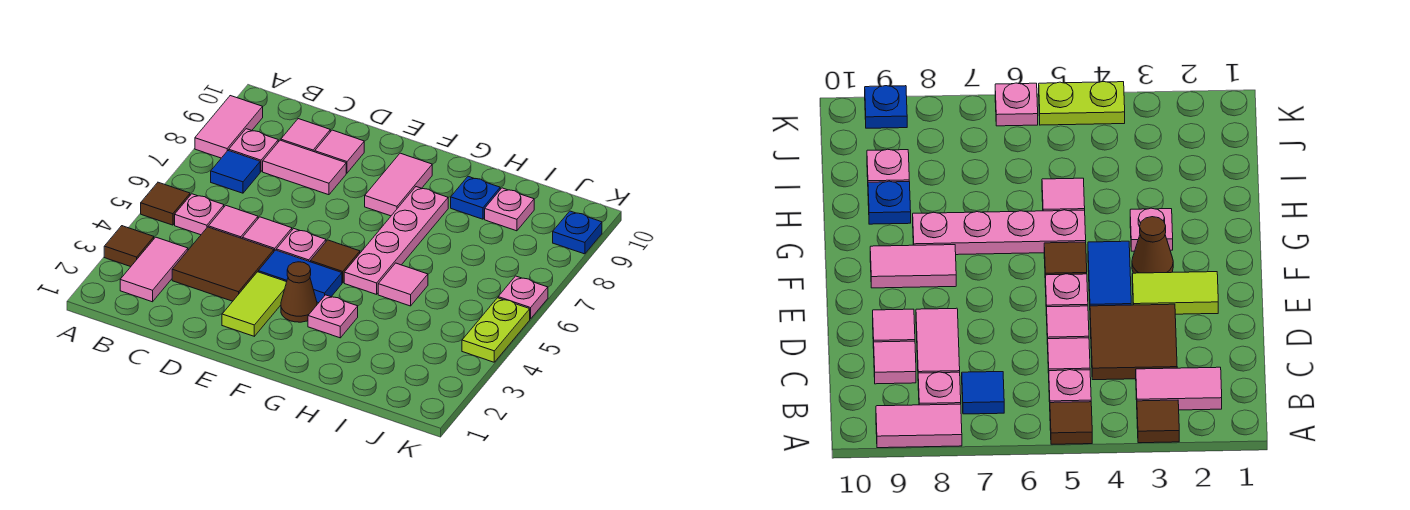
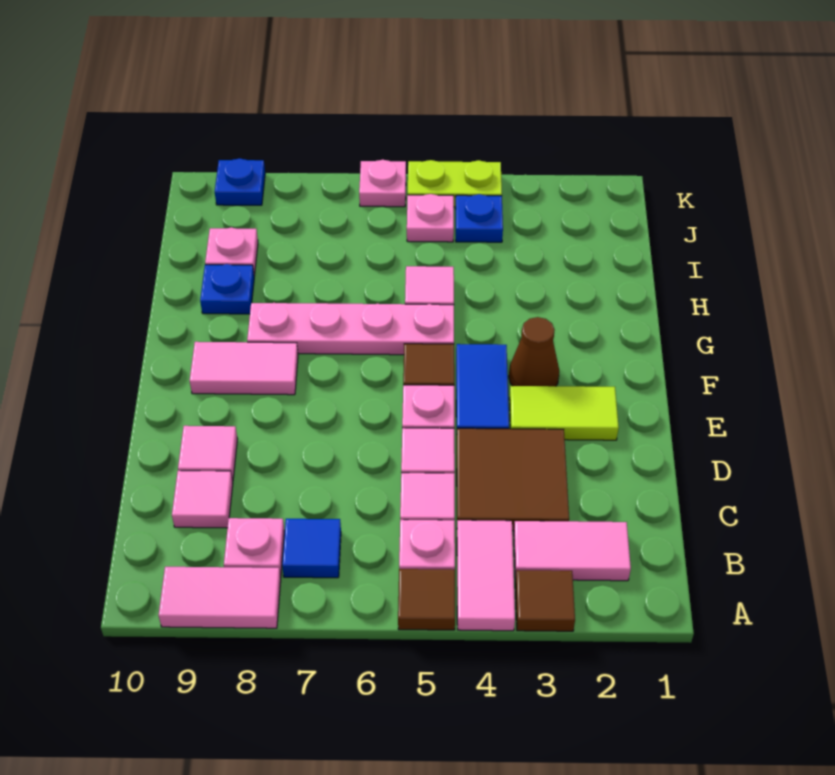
pink tile C8:D8 level 1 -> pink tile A4:B4 level 1
pink plate G3 level 1 -> pink plate J5 level 1
none -> blue plate J4 level 1

